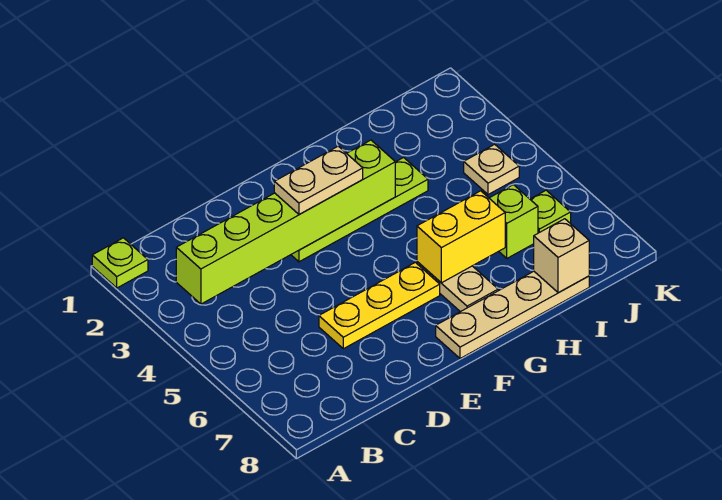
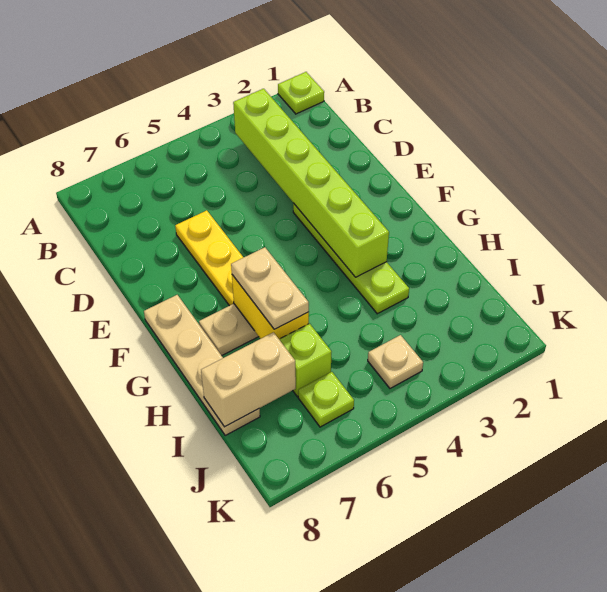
tan plate E3:F3 level 3 -> tan plate G6:H6 level 3
tan brick I8 level 2 -> tan brick I7:I8 level 2

